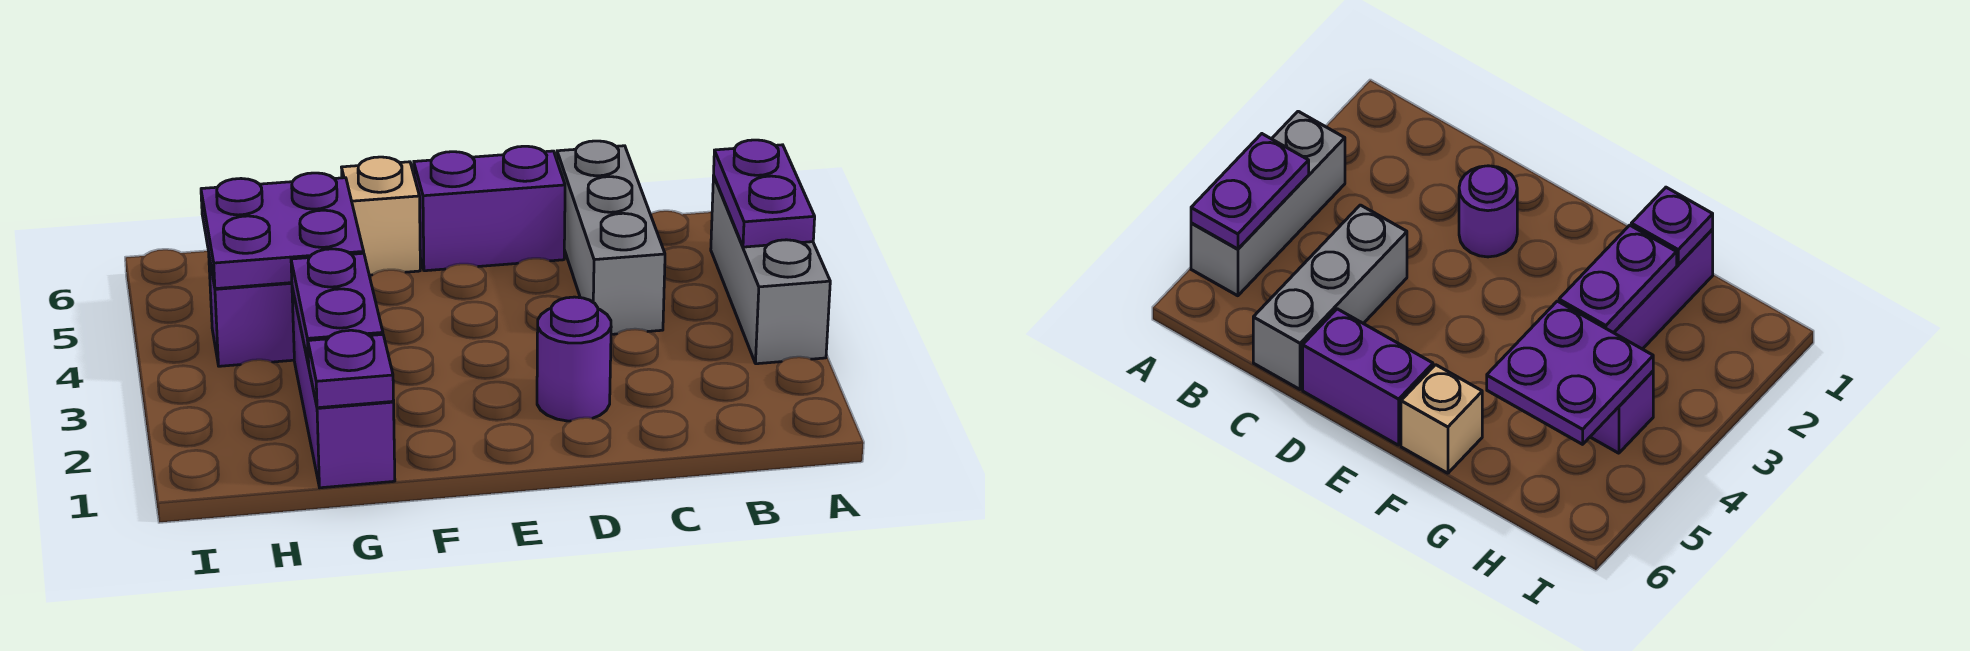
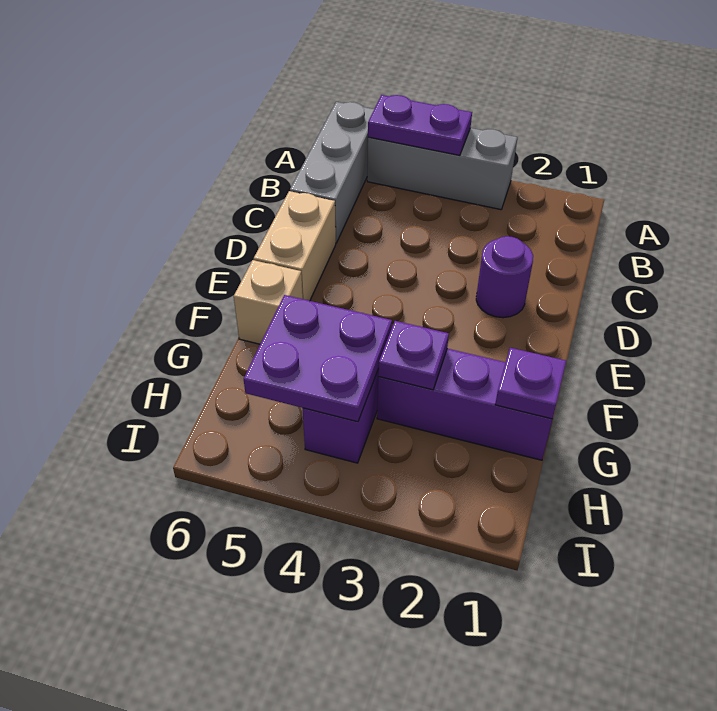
grey brick C4:C6 level 1 -> grey brick A6:C6 level 1
purple brick D6:E6 level 1 -> tan brick D6:E6 level 1
purple plate G2:G3 level 2 -> purple plate G3 level 2

